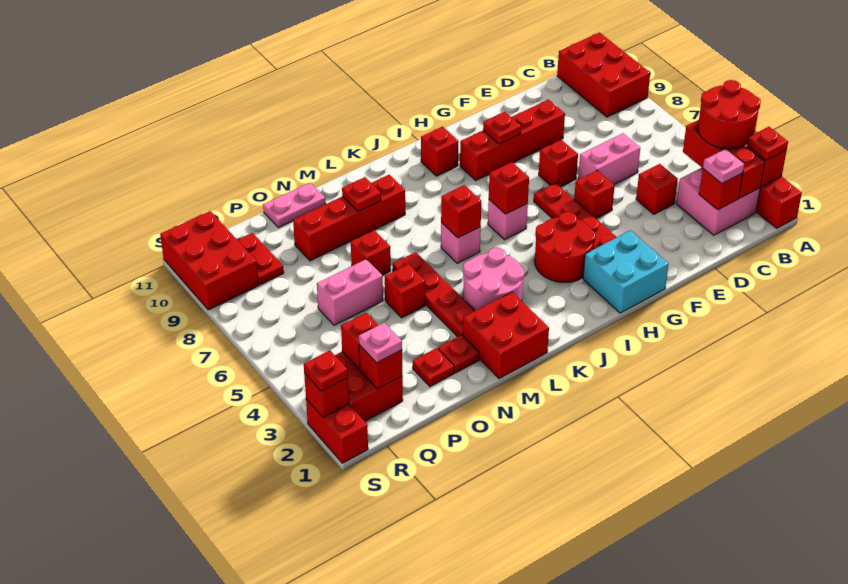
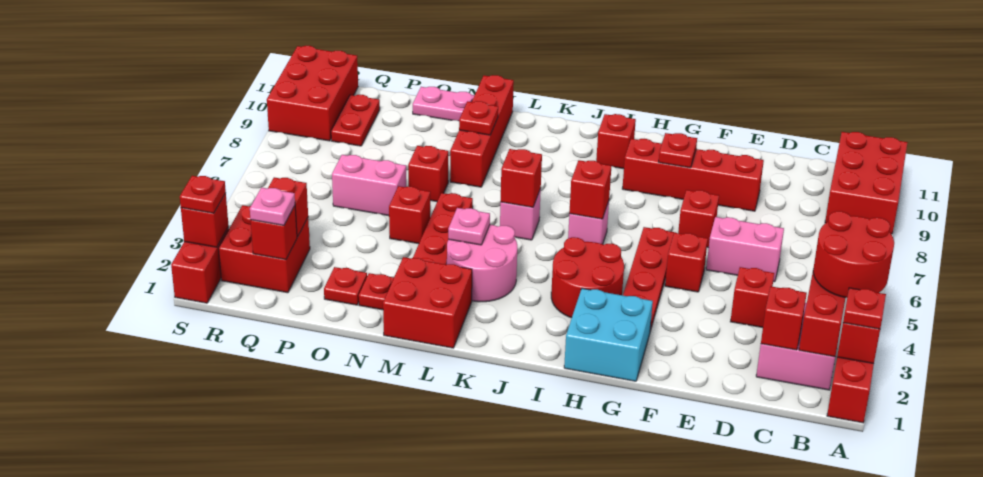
pink plate C2 level 3 -> pink plate L4 level 2
red brick L9:O9 level 1 -> red brick M8:M11 level 1

